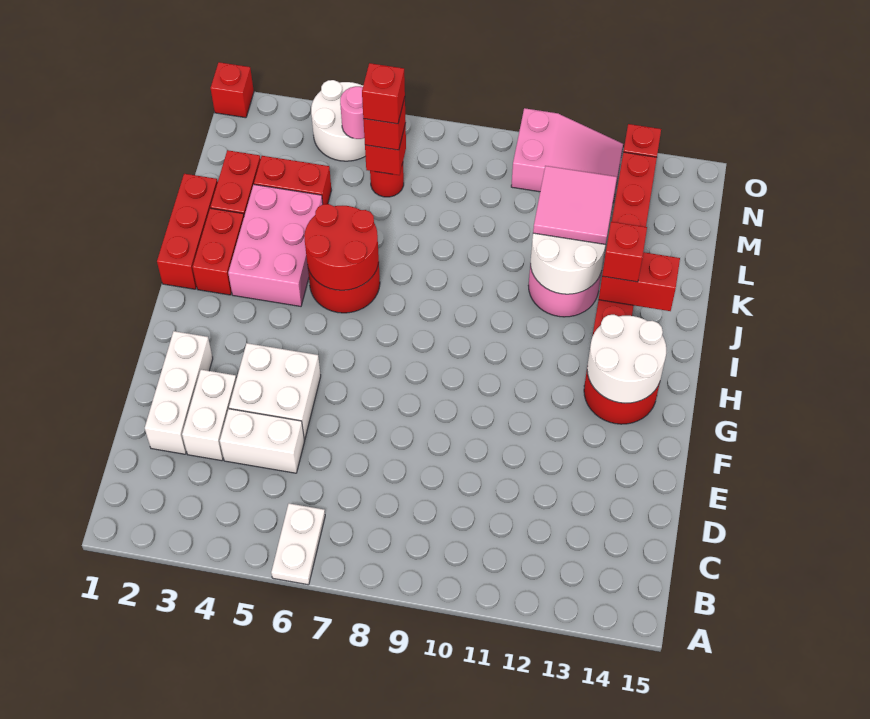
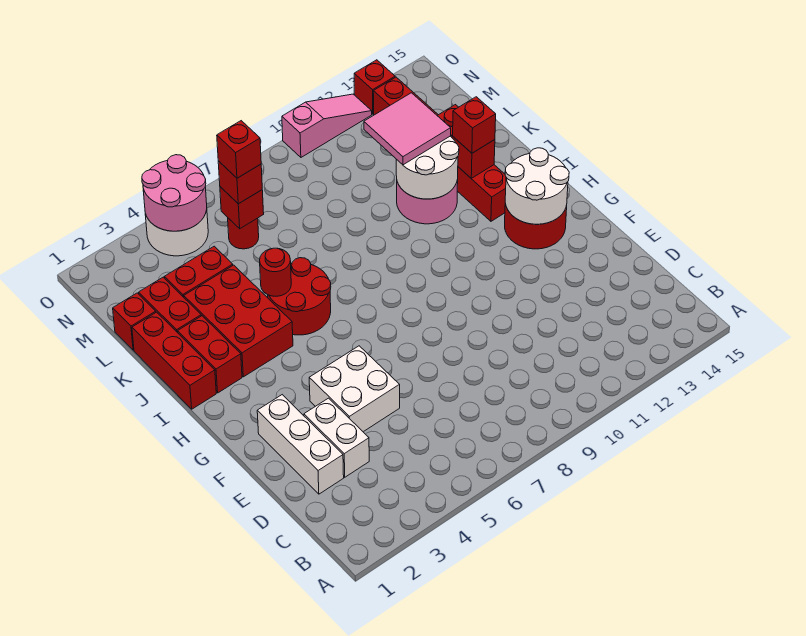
white plate A6:B6 level 1 -> none
white brick D4:D5 level 1 -> none
pink brick I3:K4 level 1 -> red brick I3:K4 level 1
red round brick I5:J6 level 2 -> red round brick J5 level 2
red brick J13:J14 level 2 -> red brick J13:K13 level 2
pink round brick N5 level 2 -> pink round brick N4:O5 level 2
pink slope N10:O12 level 1 top 10 -> pink slope O10:O12 level 1 top 10
red brick O1 level 1 -> red brick L1 level 1

